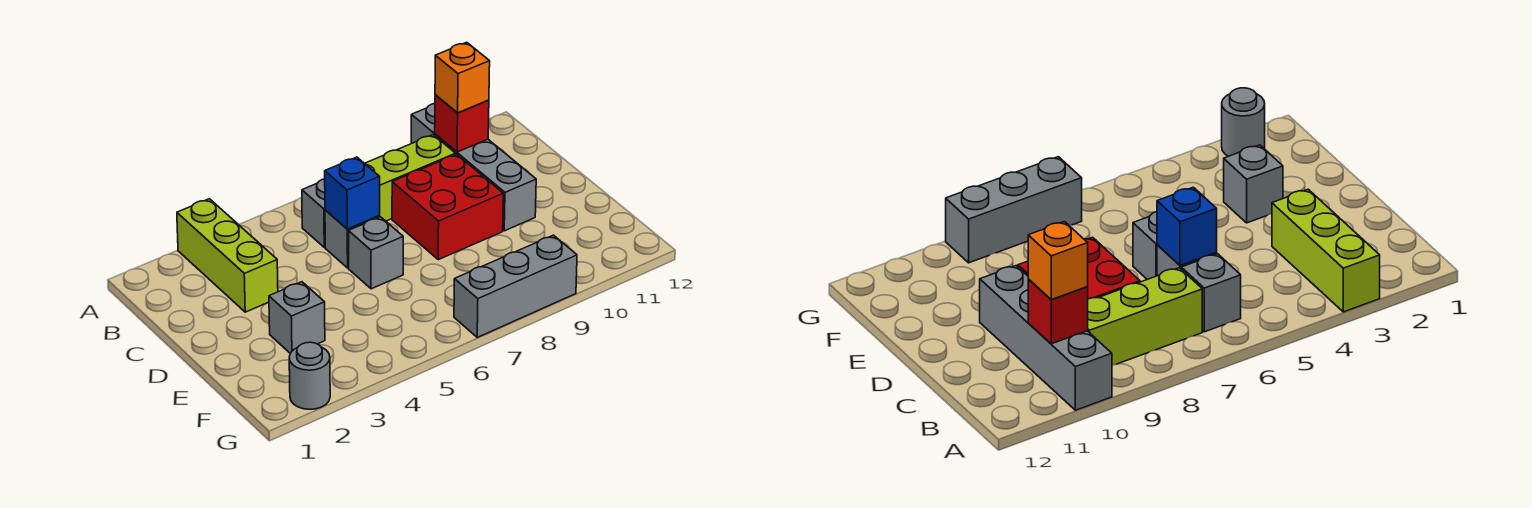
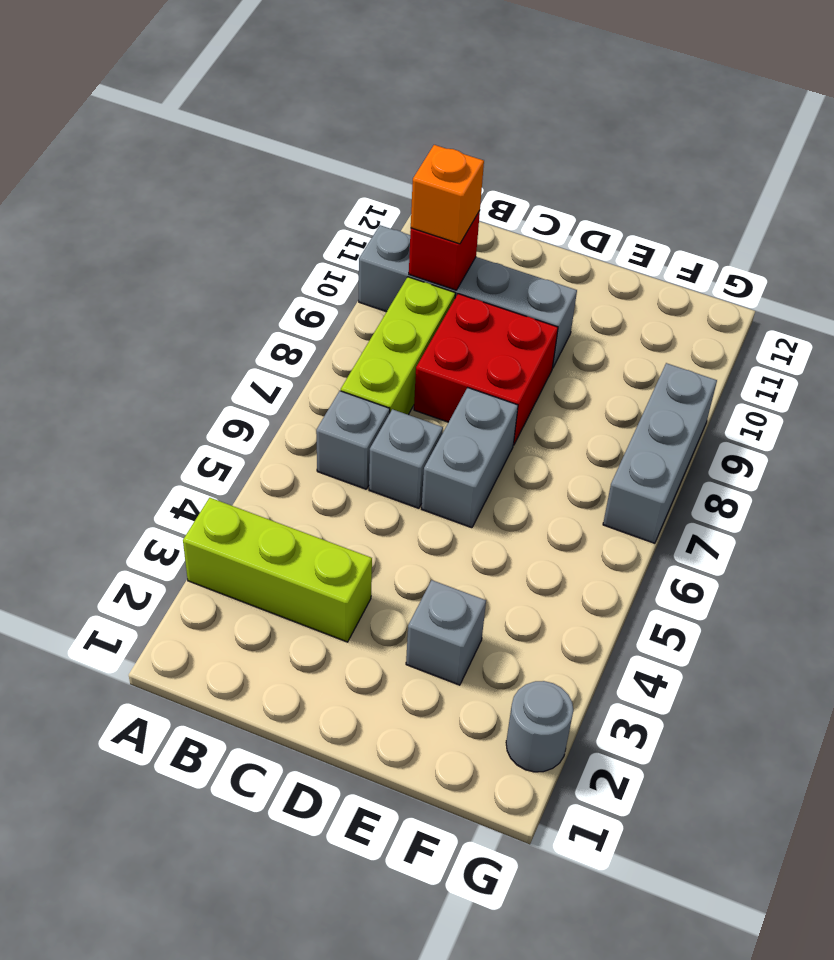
blue brick C6 level 2 -> none
grey brick D6 level 1 -> grey brick D6:D7 level 1

